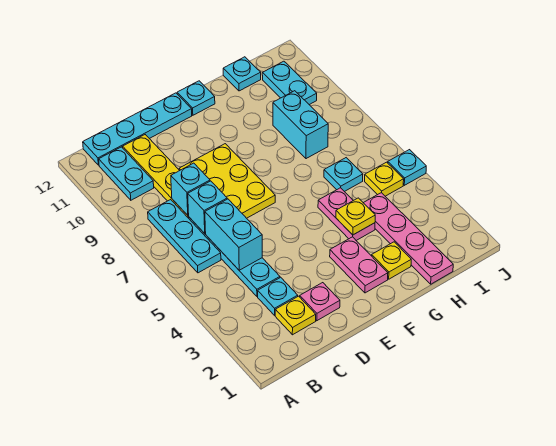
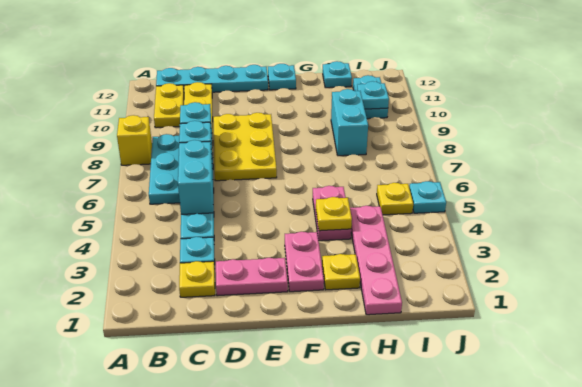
none -> yellow brick A8 level 1
cyan plate B10:B11 level 1 -> yellow plate B10:B11 level 1
pink plate D2 level 1 -> pink plate D2:E2 level 1
cyan plate H6 level 1 -> cyan plate I10 level 2

